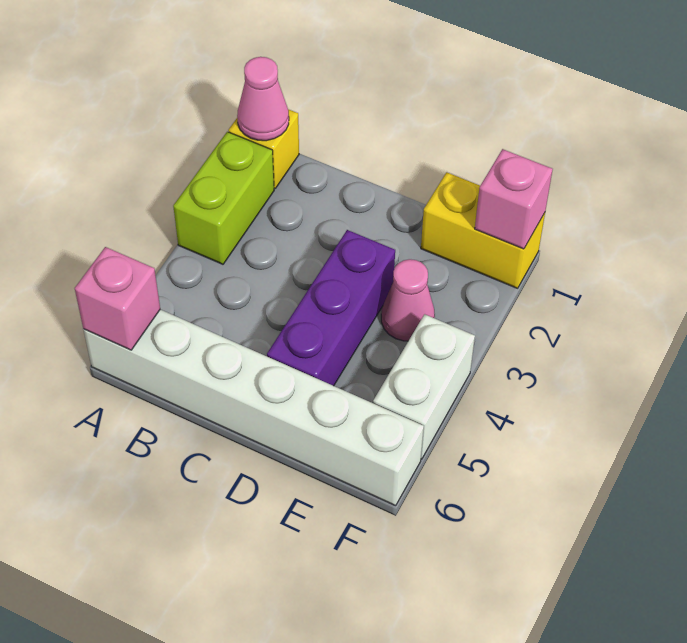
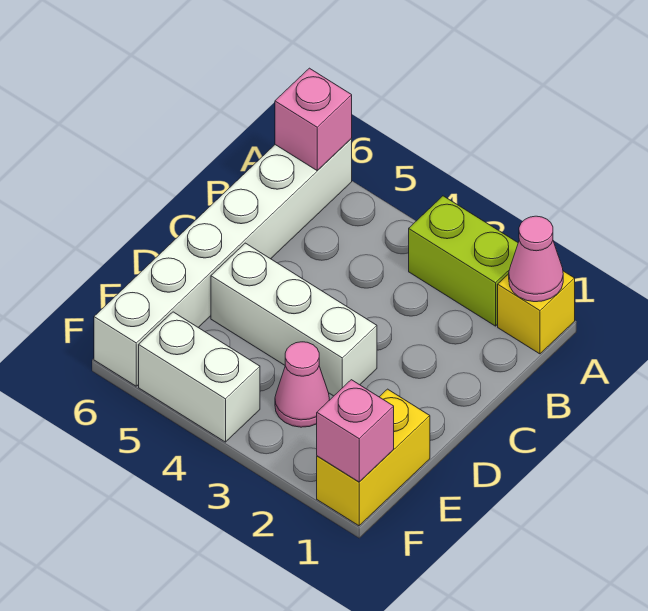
purple brick D3:D5 level 1 -> white brick D3:D5 level 1

